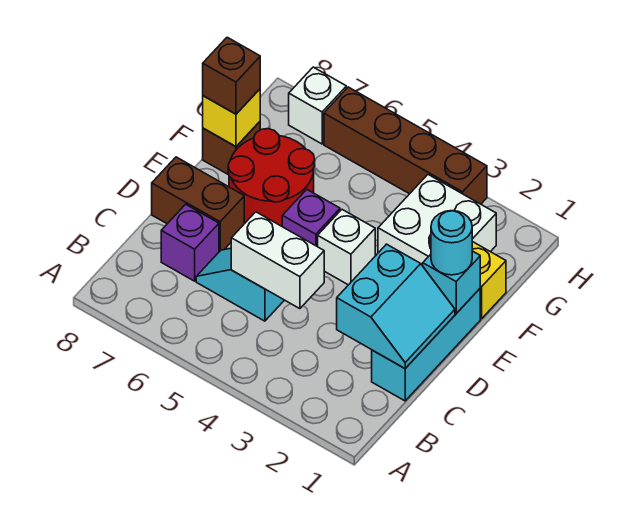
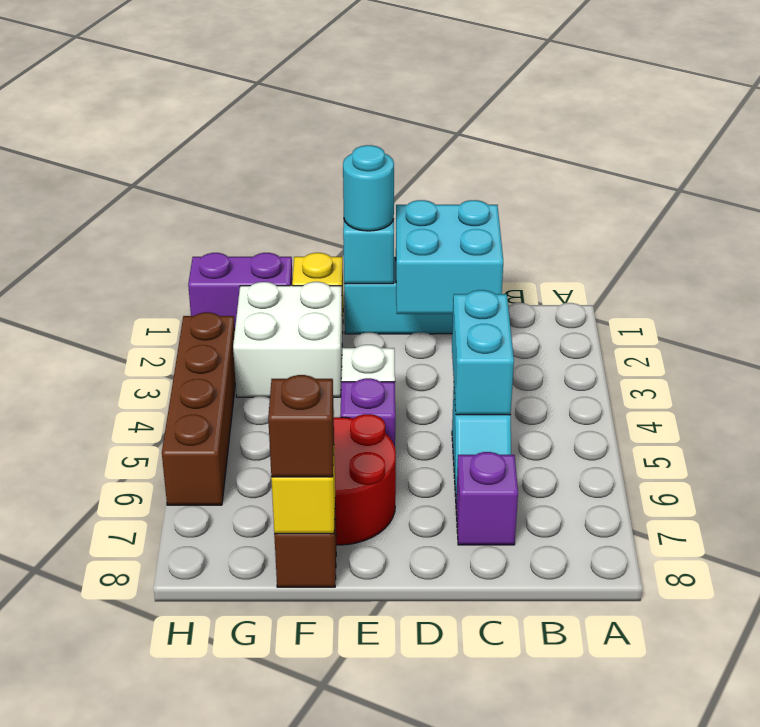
cyan slope C1:D2 level 2 top 2 -> cyan brick C1:D2 level 2
white brick C4:C5 level 2 -> cyan brick C4:C5 level 2
brown brick D7:D8 level 1 -> none
none -> purple brick G1:H1 level 1
white brick H7 level 1 -> none

